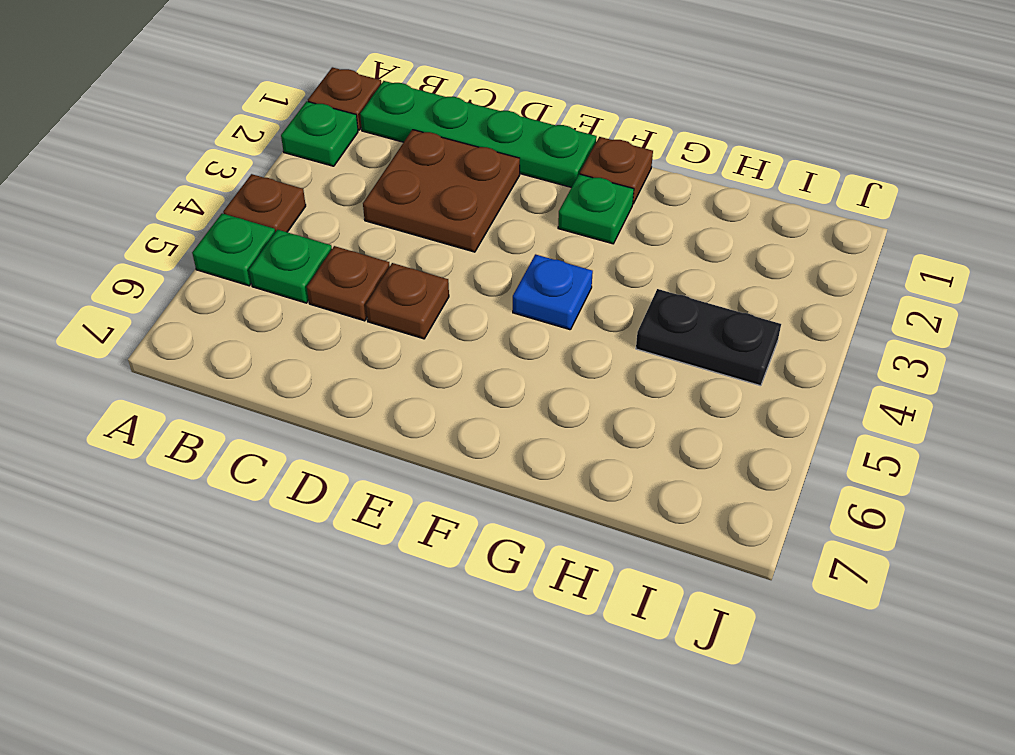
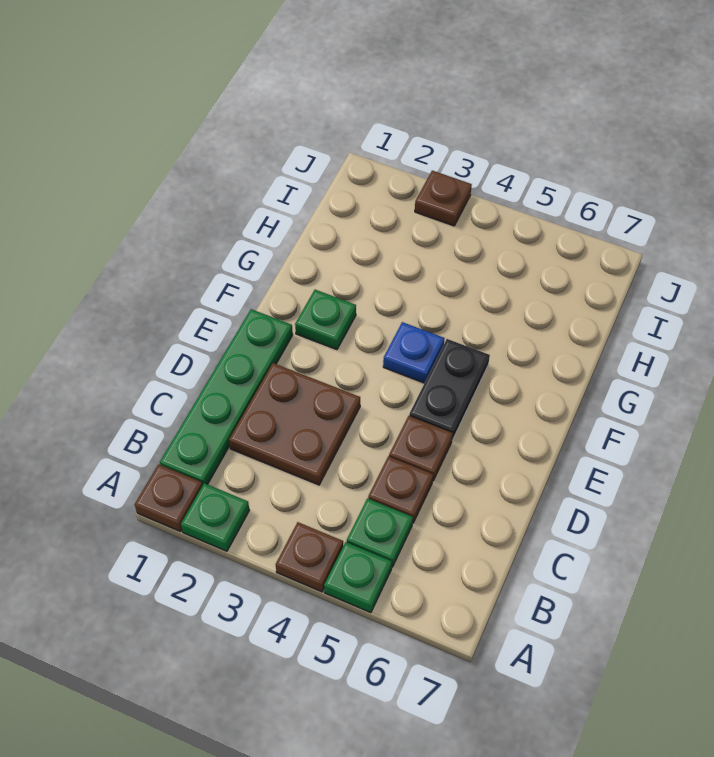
brown plate F1 level 1 -> brown plate J3 level 1
black plate H4:I4 level 1 -> black plate E5:F5 level 1

